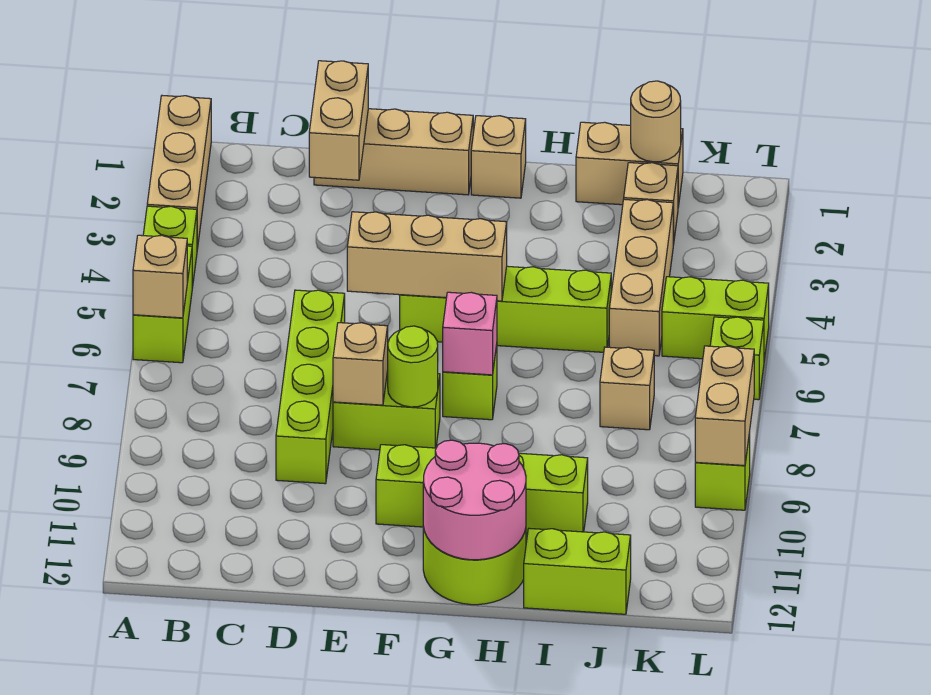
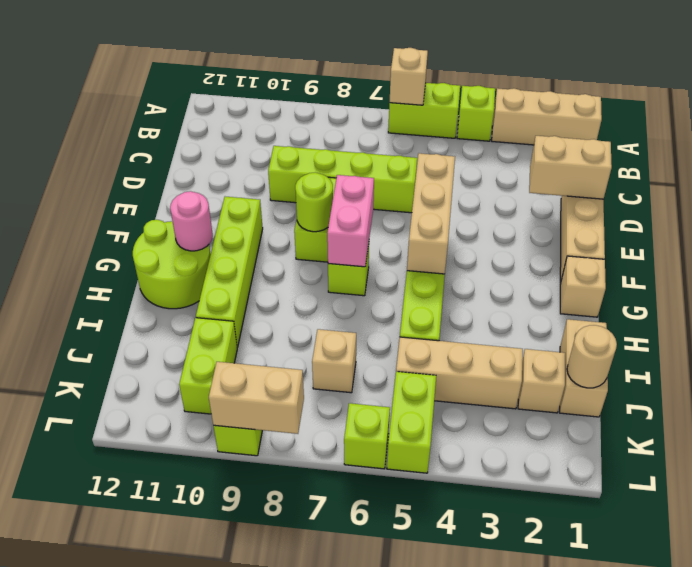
tan brick E8 level 2 -> none
pink brick G7 level 2 -> pink brick F7:G7 level 2
pink round brick G11:H12 level 2 -> pink round brick G11 level 2
lime brick I12:J12 level 1 -> lime brick J10:K10 level 1

